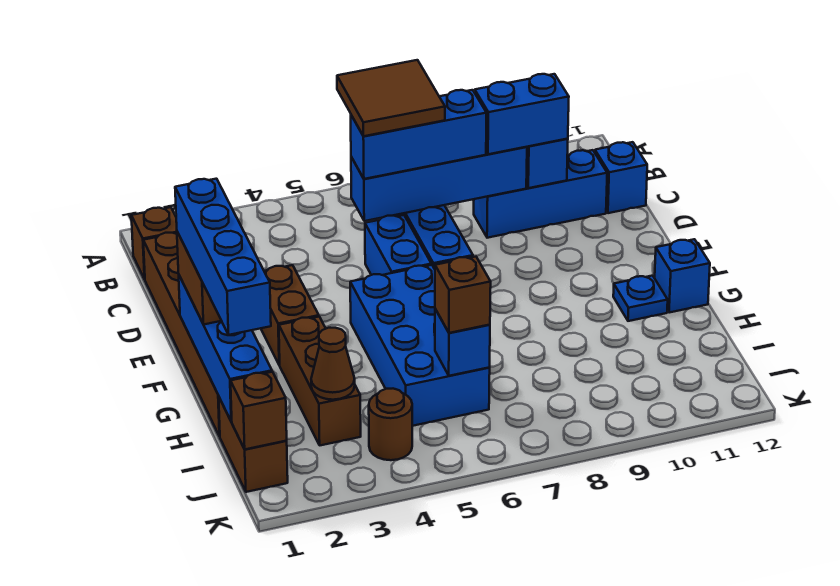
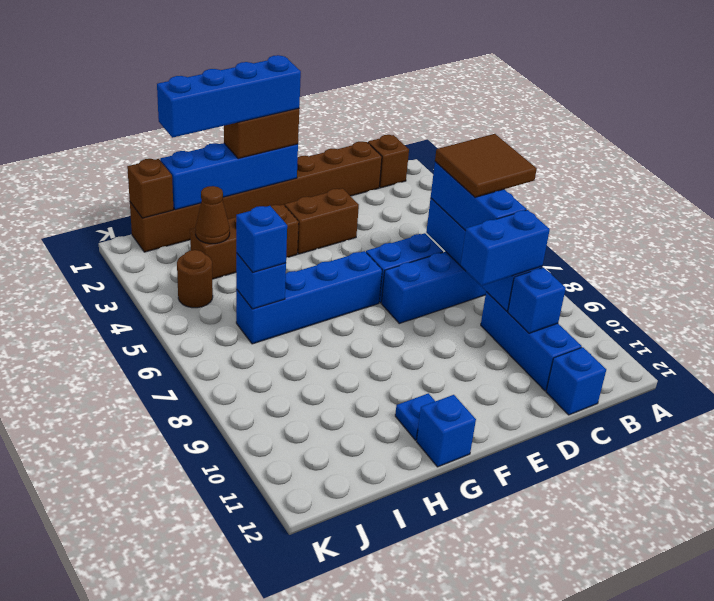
blue brick C9:C10 level 3 -> blue brick C9:D9 level 3
blue brick F5:I6 level 1 -> blue brick F6:I6 level 1
brown brick I6 level 3 -> blue brick I6 level 3

